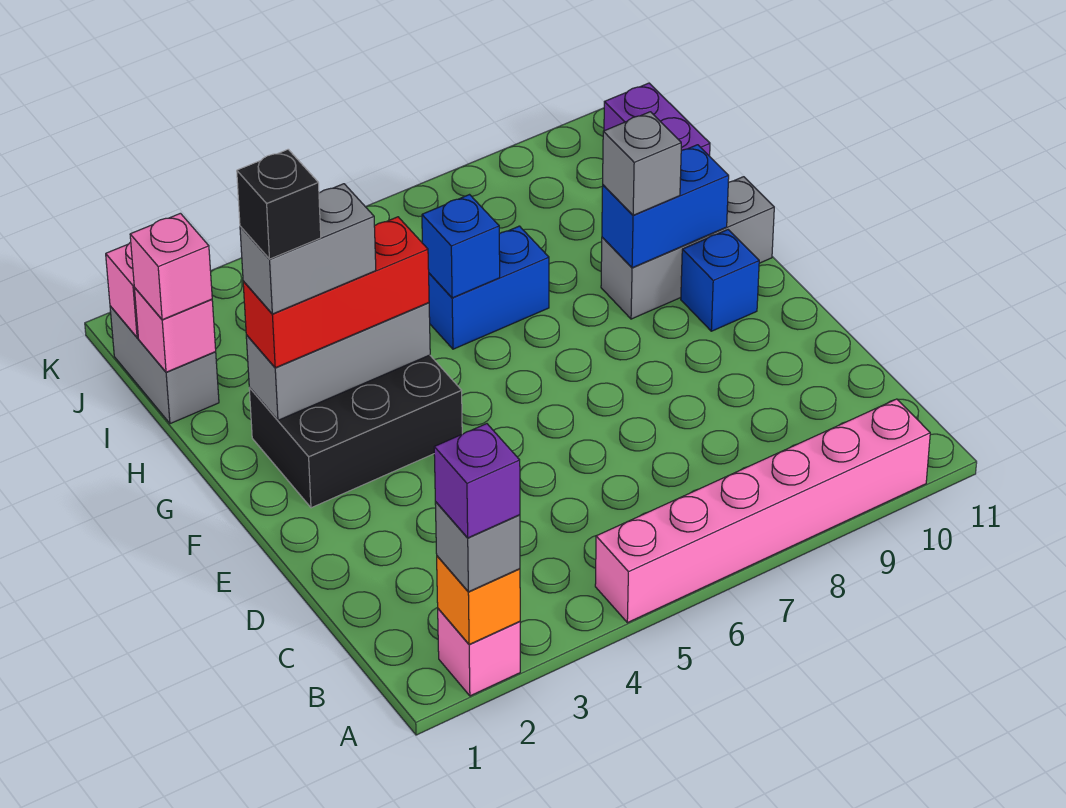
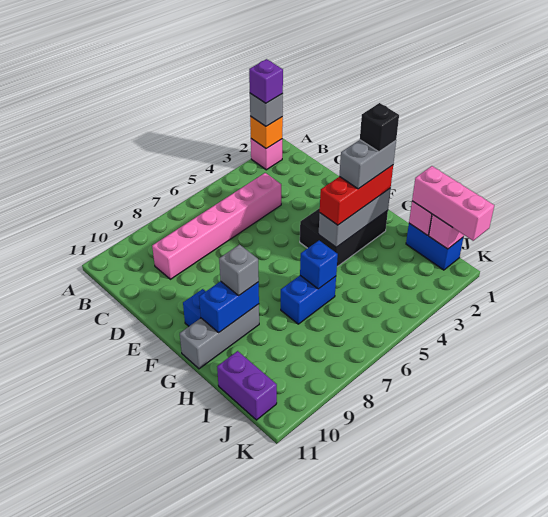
pink brick A5:A10 level 1 -> pink brick C4:C9 level 1
grey brick I1:J1 level 1 -> blue brick I1:J1 level 1
pink brick I1 level 3 -> pink brick I1:K1 level 3

